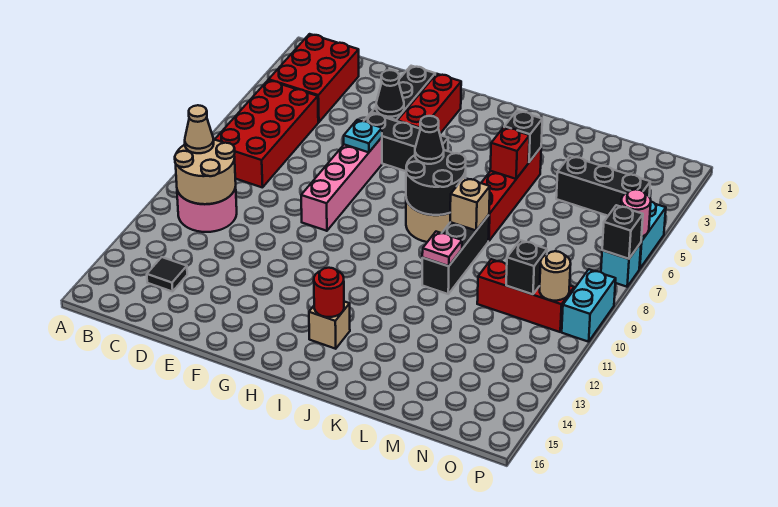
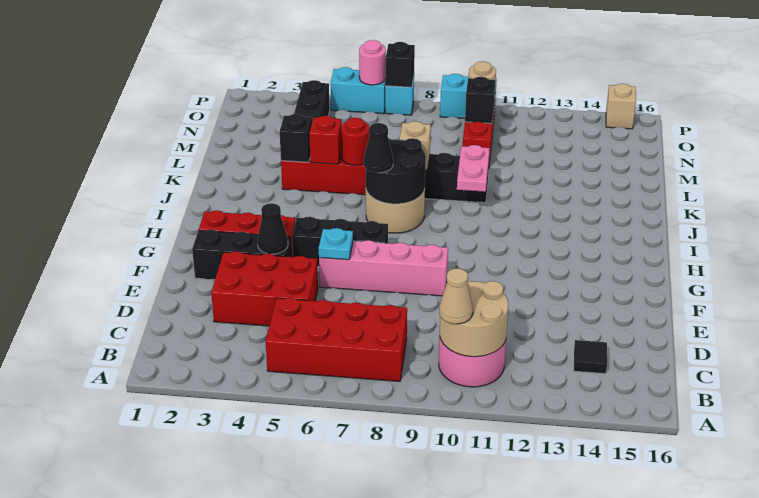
red brick B2:C4 level 1 -> red brick D3:E5 level 1
black brick F5:H5 level 1 -> black brick G5:G7 level 1
tan brick I14 level 1 -> tan brick P15 level 1
red round brick I14 level 2 -> red round brick K6 level 2
pink plate K10 level 2 -> pink plate J10:K10 level 2

